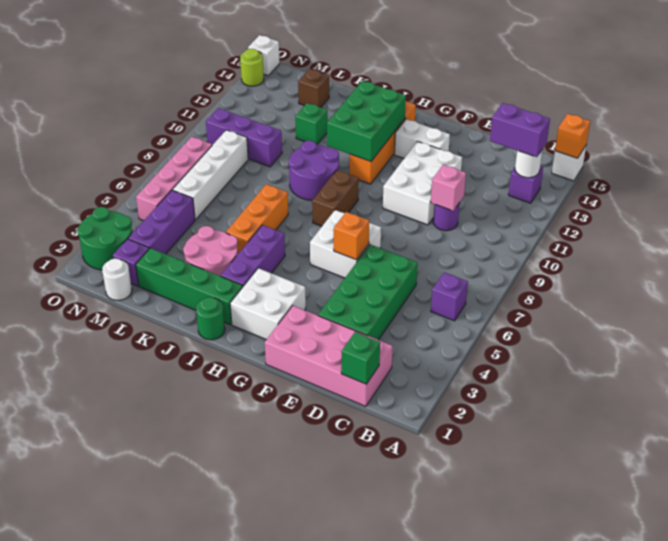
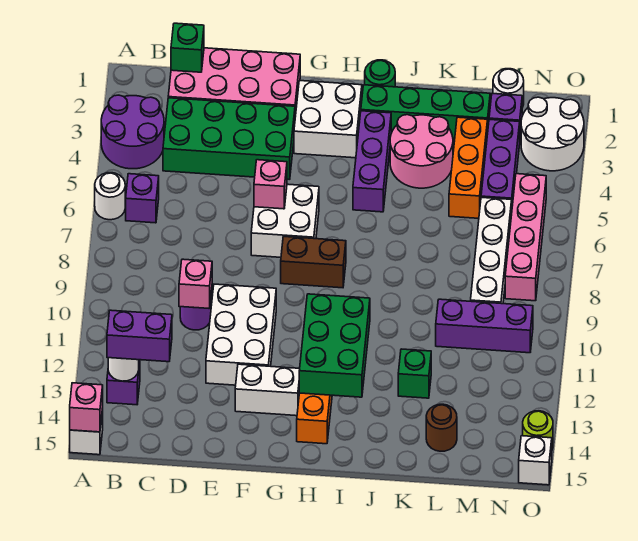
none -> white round brick A6 level 1
orange brick A15 level 2 -> pink brick A15 level 2
green brick D3:E6 level 1 -> green brick C3:F4 level 1
orange brick F6 level 2 -> pink brick F6 level 2
brown brick H8:H9 level 1 -> brown brick G8:H8 level 1
purple round brick I9:J10 level 1 -> purple round brick A3:B4 level 1
orange brick J5:J7 level 1 -> orange brick L3:L5 level 1
brown brick L14 level 1 -> brown round brick L14 level 1
green round brick N2:O3 level 1 -> white round brick N2:O3 level 1

